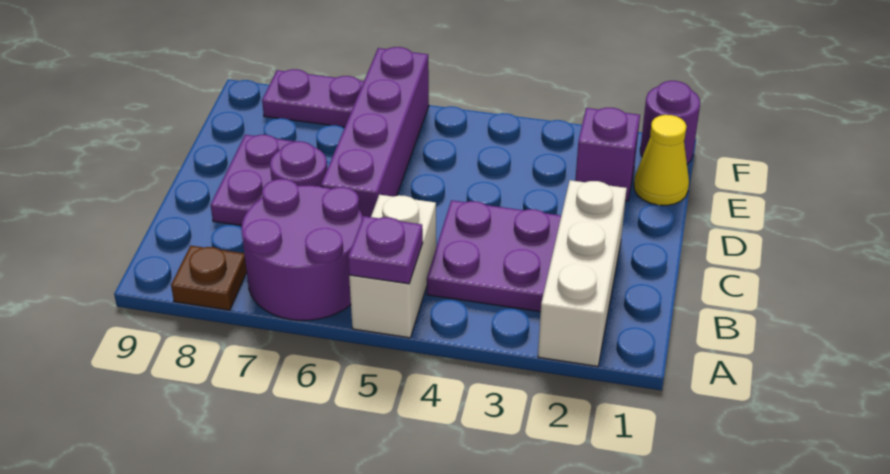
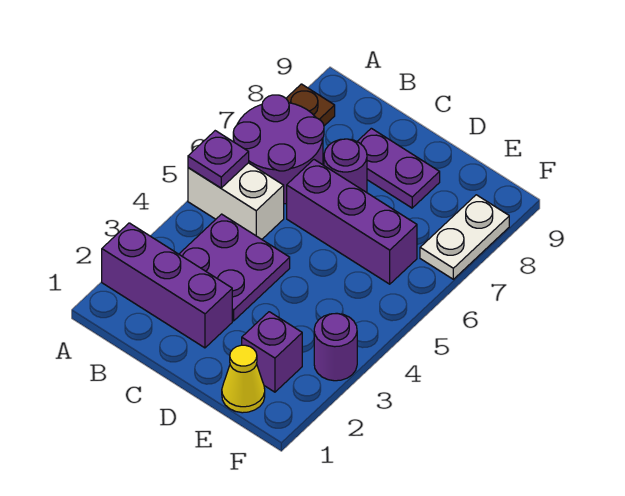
white brick A2:C2 level 1 -> purple brick A2:C2 level 1
purple brick C6:F6 level 1 -> purple brick C6:E6 level 1
purple round brick F1 level 1 -> purple round brick F3 level 1
purple plate F7:F8 level 1 -> white plate F7:F8 level 1

